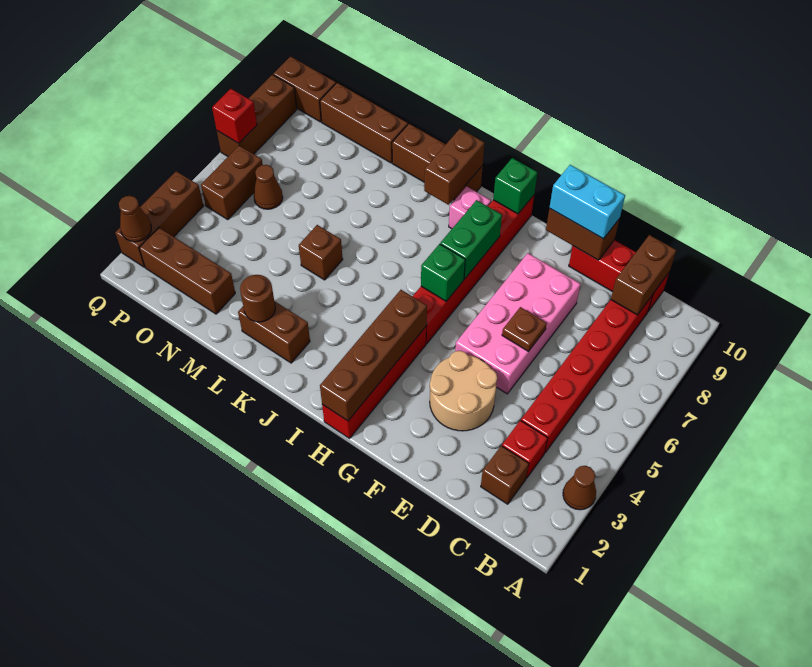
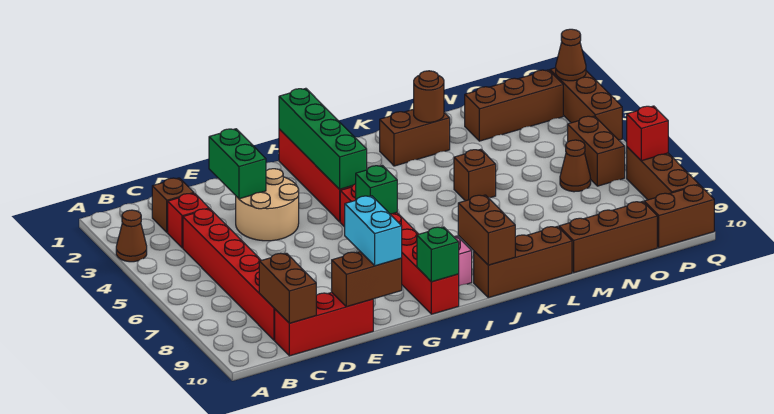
pink brick E5:F8 level 1 -> none
brown plate E6 level 2 -> none
cyan brick E10:F10 level 3 -> cyan brick F9:F10 level 3
brown brick H1:H4 level 2 -> green brick H1:H4 level 2
green brick H7:H8 level 2 -> green brick E2:E3 level 2

